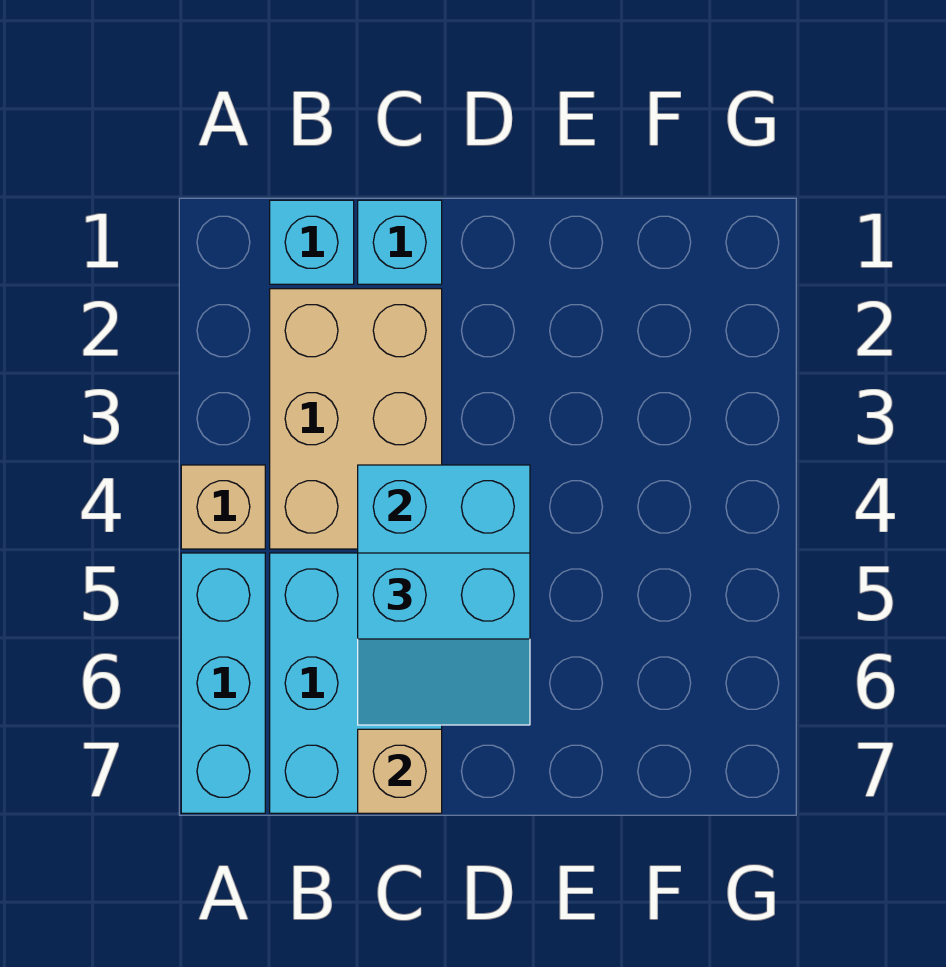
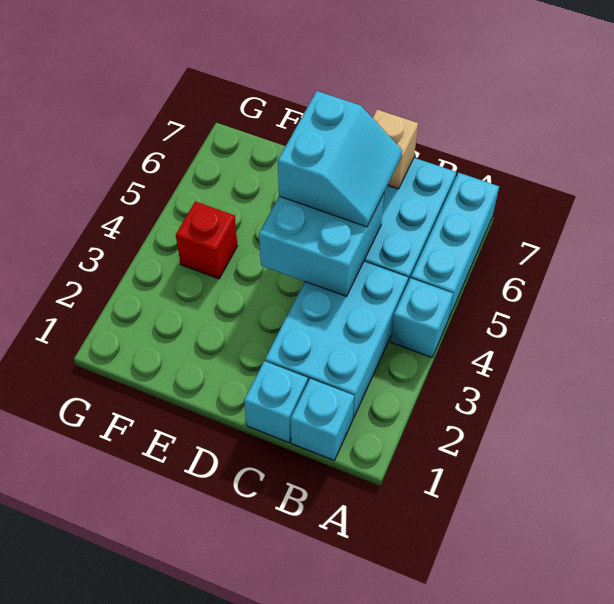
tan brick A4 level 1 -> cyan brick A4 level 1
tan brick B2:C4 level 1 -> cyan brick B2:C4 level 1
cyan slope C5:D6 level 3 top 5 -> cyan slope C5:D6 level 3 top D
none -> red brick F4 level 1

